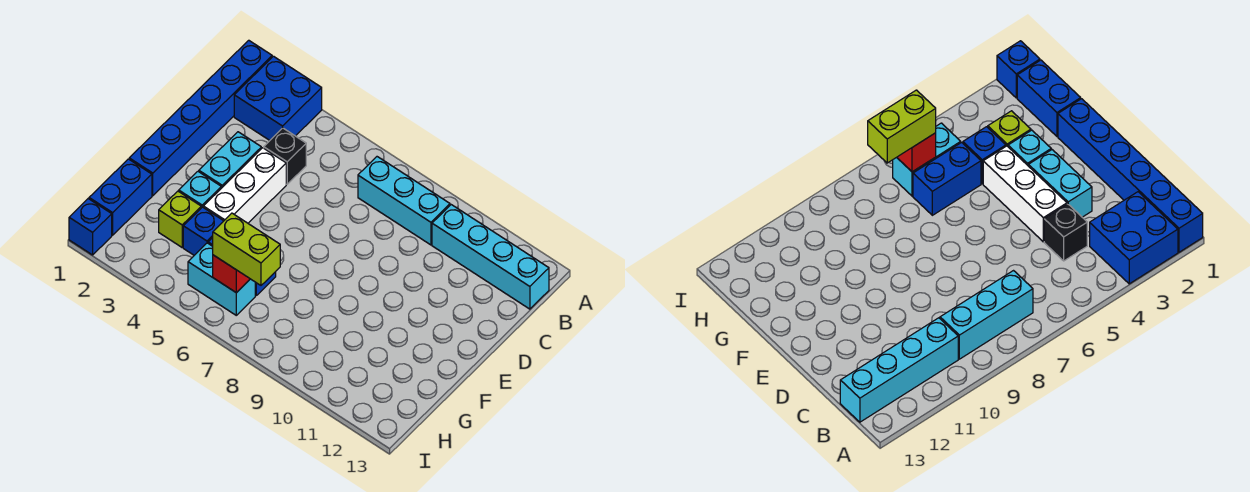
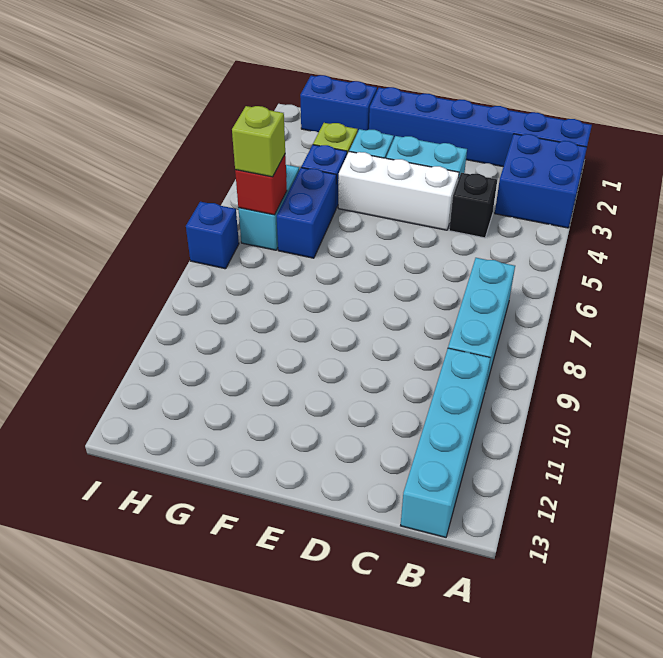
lime brick H6:H7 level 3 -> lime brick H6 level 3
blue brick I1 level 1 -> blue brick I7 level 1

